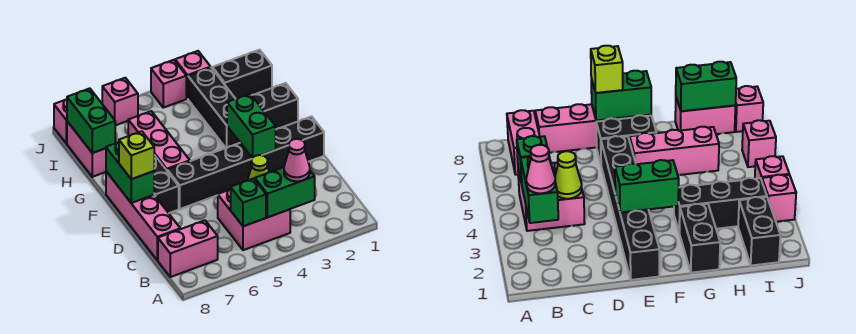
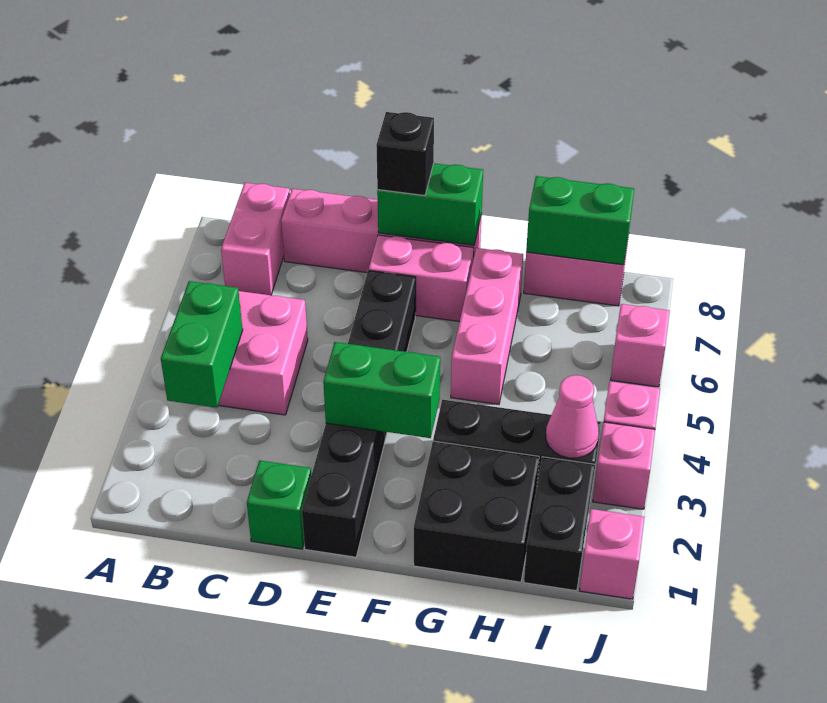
pink cone B3 level 3 -> pink cone I3 level 2
green brick B5 level 2 -> green brick D1 level 1
lime cone C4 level 2 -> none
black brick E7:F7 level 1 -> pink brick E7:F7 level 1
lime brick E8 level 3 -> black brick E8 level 3
pink brick F6:H6 level 1 -> pink brick G5:G7 level 1
black brick G1:G2 level 1 -> black brick G1:H2 level 1
pink brick J8 level 1 -> pink brick J1 level 1

